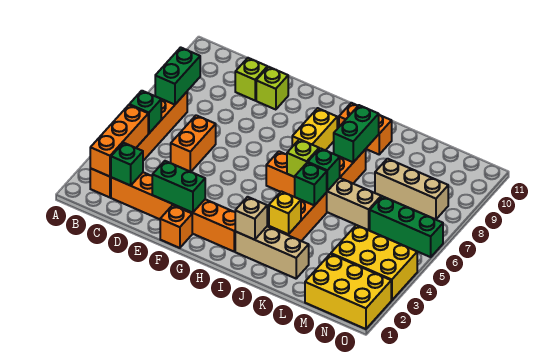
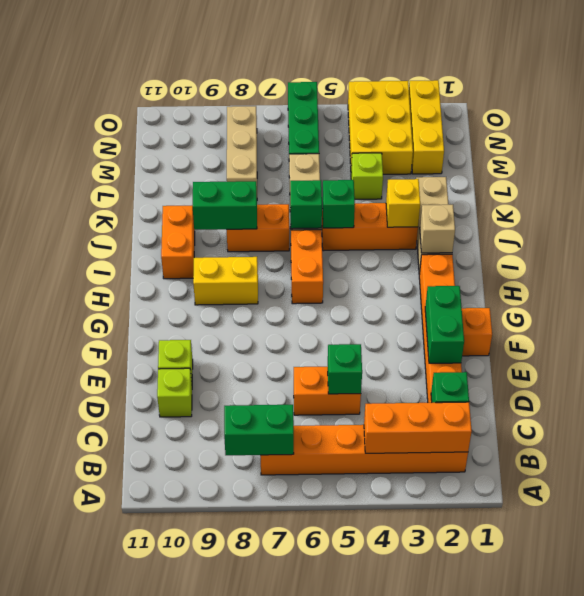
green brick B5 level 2 -> green brick D5 level 2
lime brick I6 level 2 -> lime brick L4 level 1
yellow brick M1:O2 level 1 -> yellow brick M2:O2 level 1

